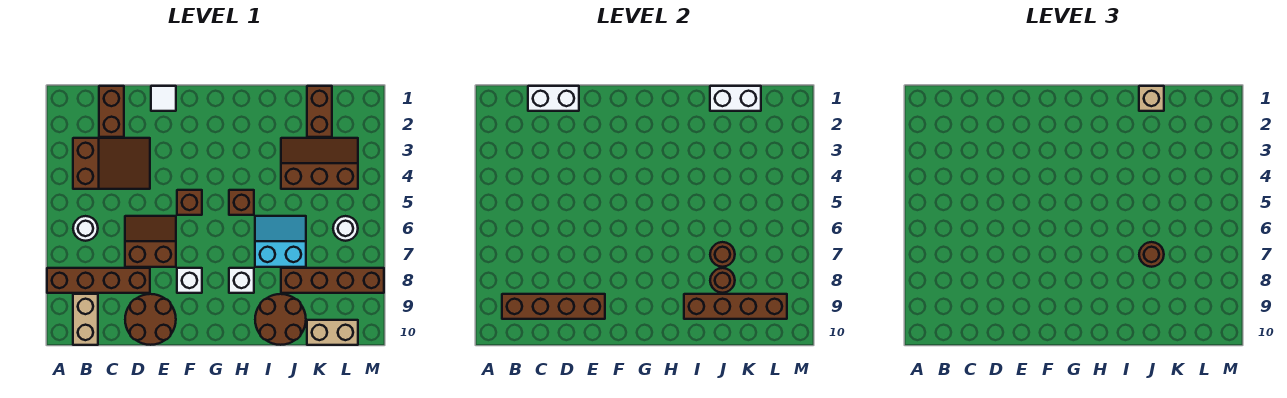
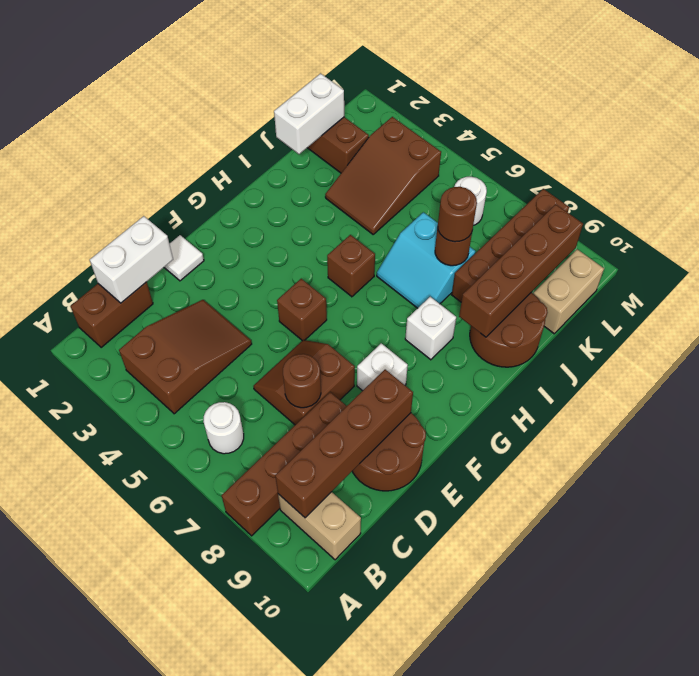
brown brick C1:C2 level 1 -> brown brick B1:C1 level 1
cyan slope I6:J7 level 1 top 7 -> cyan slope I6:J7 level 1 top J
tan brick J1 level 3 -> none
brown slope J3:L4 level 1 top 4 -> brown slope J3:L4 level 1 top L
brown round brick J8 level 2 -> brown round brick D7 level 2

